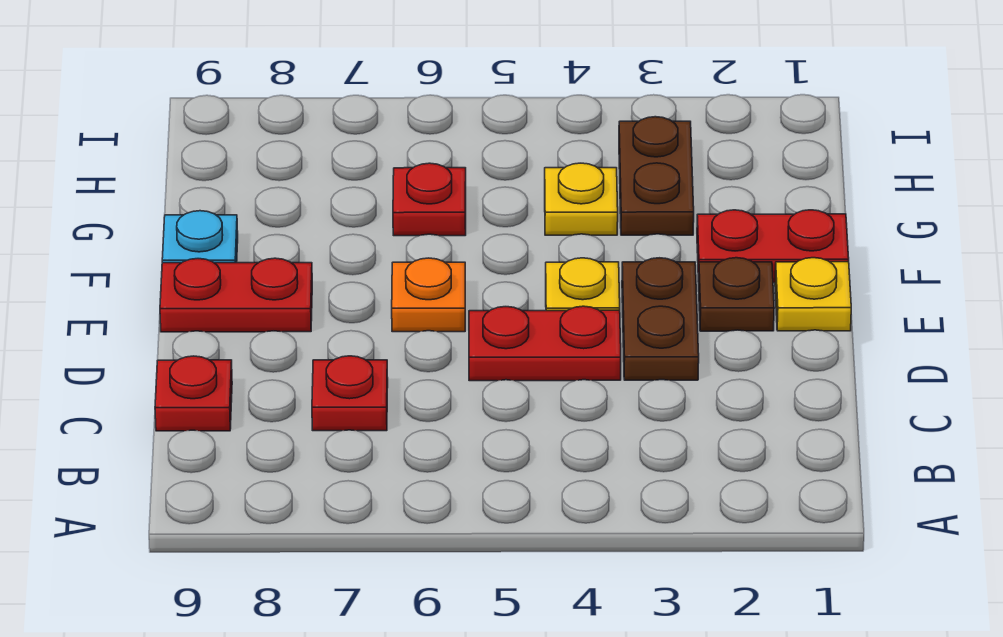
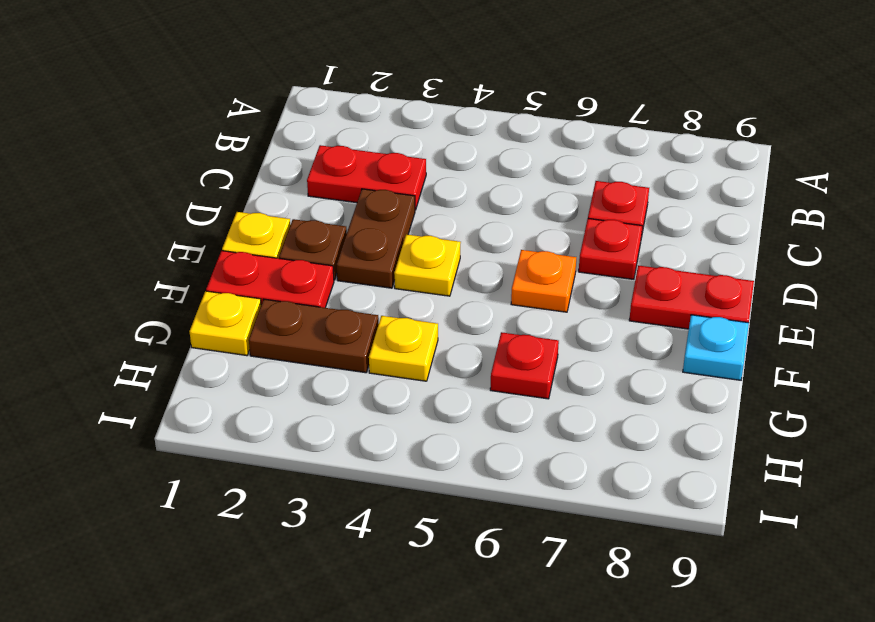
red plate C9 level 1 -> red plate D7 level 1
red plate D4:D5 level 1 -> red plate C2:C3 level 1
none -> yellow plate G1 level 1
brown plate G3:H3 level 1 -> brown plate G2:G3 level 1

